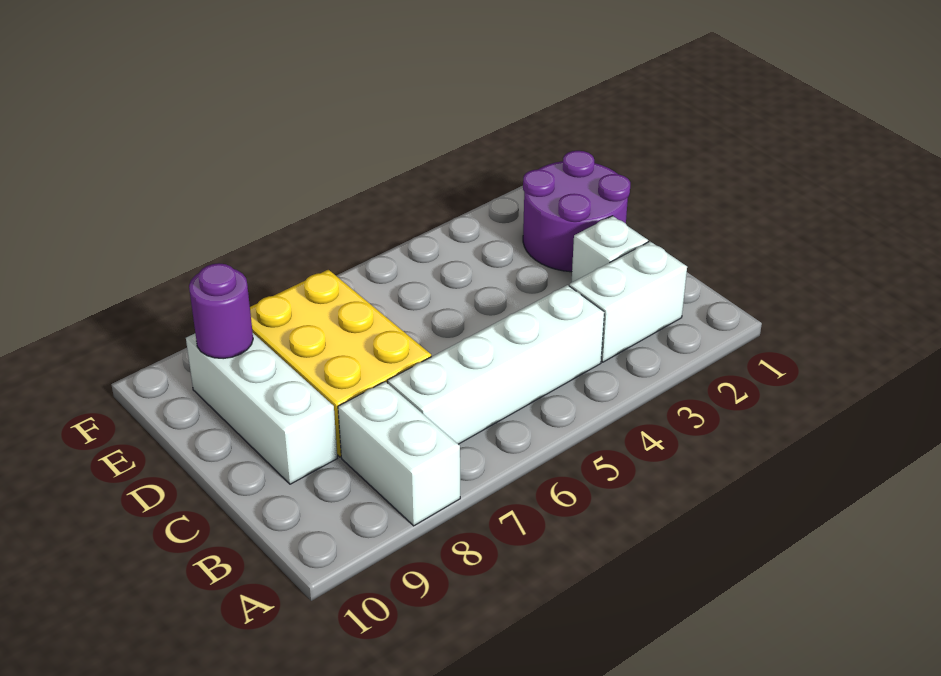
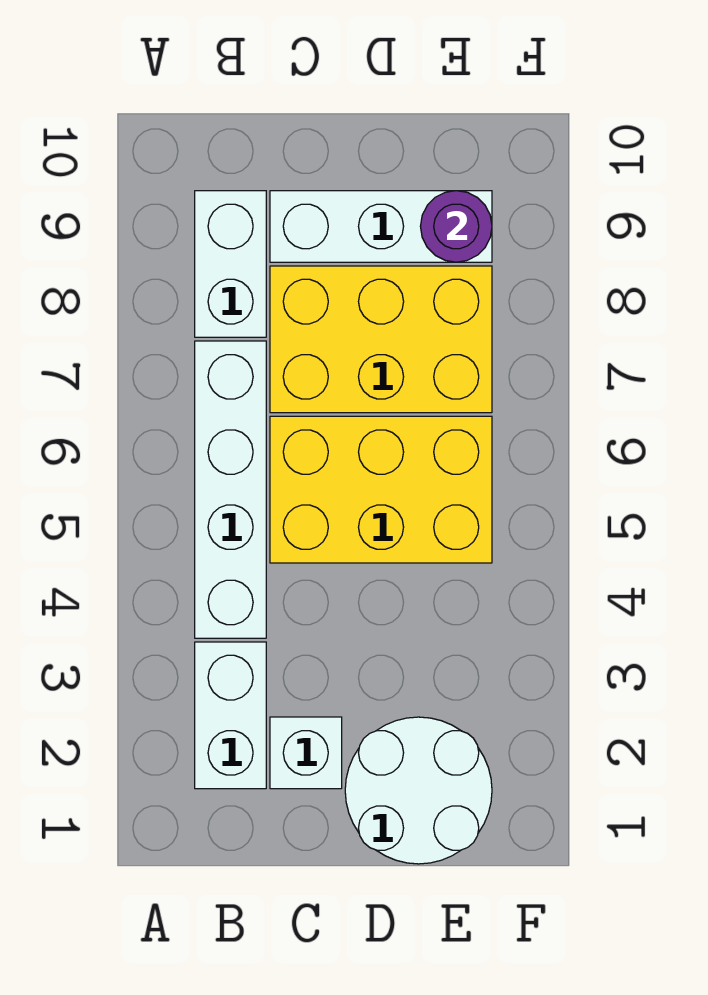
white brick A8:B8 level 1 -> white brick B8:B9 level 1
none -> yellow brick C5:E6 level 1
purple round brick D1:E2 level 1 -> white round brick D1:E2 level 1

